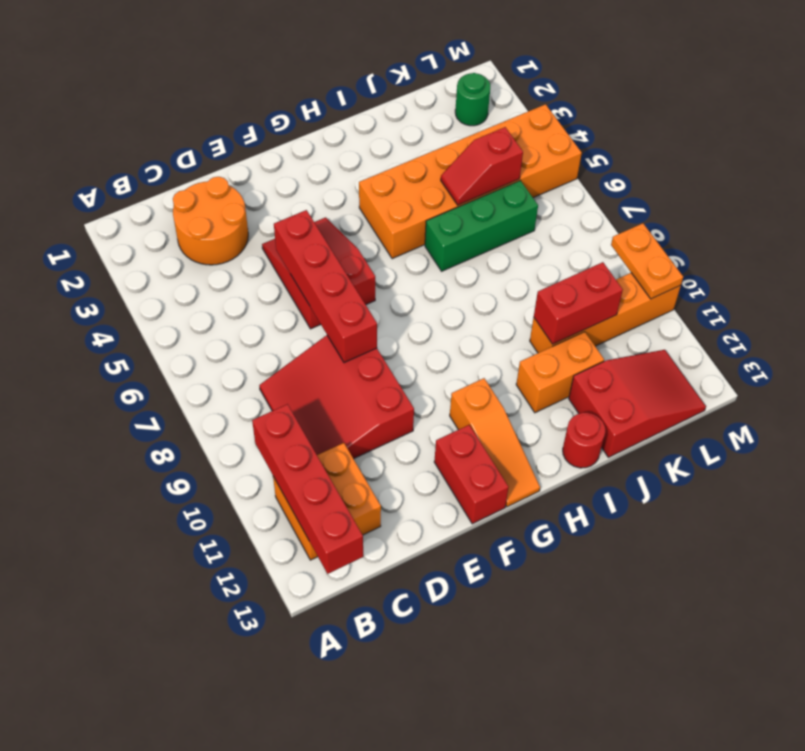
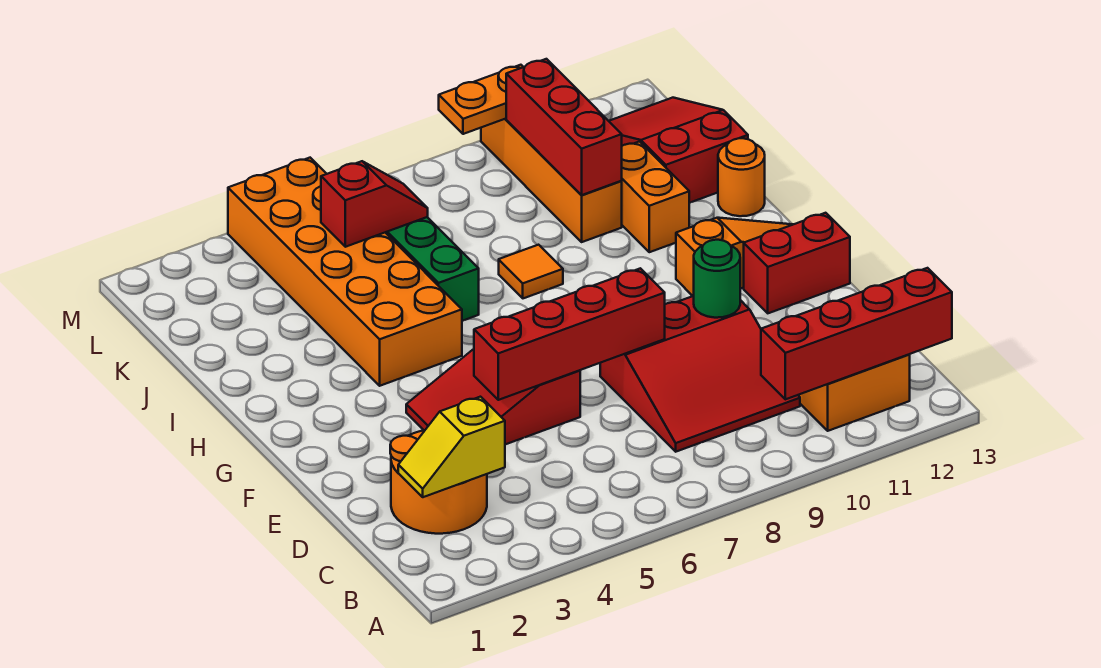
none -> yellow slope C2:C3 level 2 top 3
none -> orange tile I8 level 1
red round brick I13 level 1 -> orange round brick I13 level 1
red slope J5:K5 level 2 top K -> red slope K5:K6 level 2 top 5
red brick J10:K10 level 2 -> red brick J10:L10 level 2
green round brick L2 level 1 -> green round brick E10 level 2

